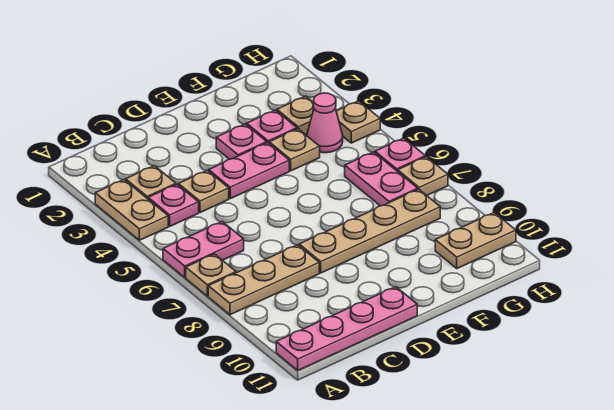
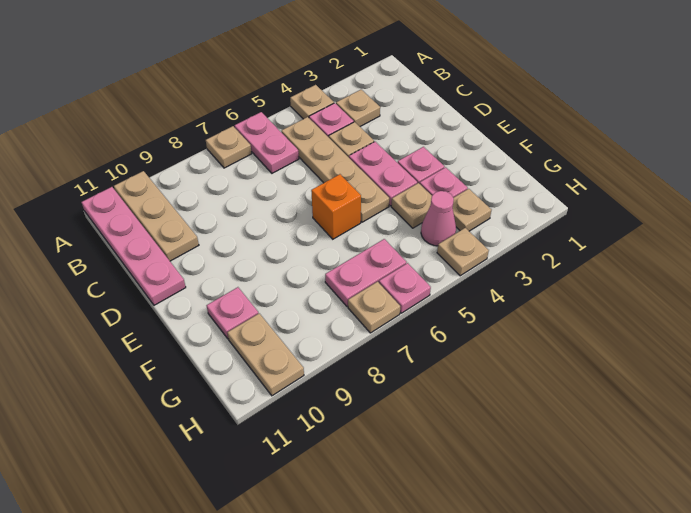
tan plate A3:A4 level 1 -> tan plate A4 level 1
tan plate A8:C8 level 1 -> tan plate A10:C10 level 1
tan plate D8:G8 level 1 -> tan plate B5:E5 level 1
none -> orange brick E6 level 1
none -> pink plate F10 level 1

